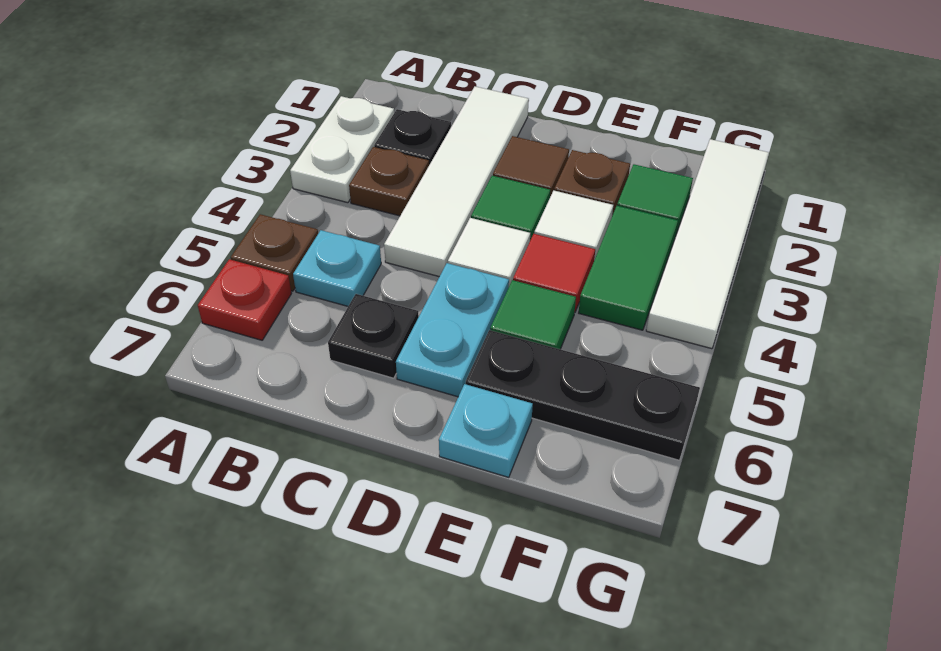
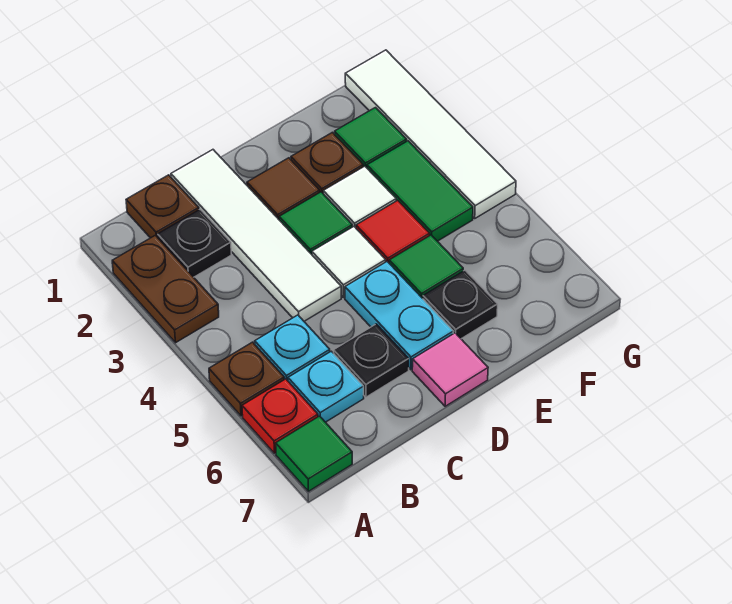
white plate A2:A3 level 1 -> brown plate A2:A3 level 1
none -> green tile A7 level 1
brown plate B3 level 1 -> brown plate B1 level 1
none -> pink tile D7 level 1
black plate E6:G6 level 1 -> black plate E6 level 1
cyan plate E7 level 1 -> cyan plate B6 level 1

